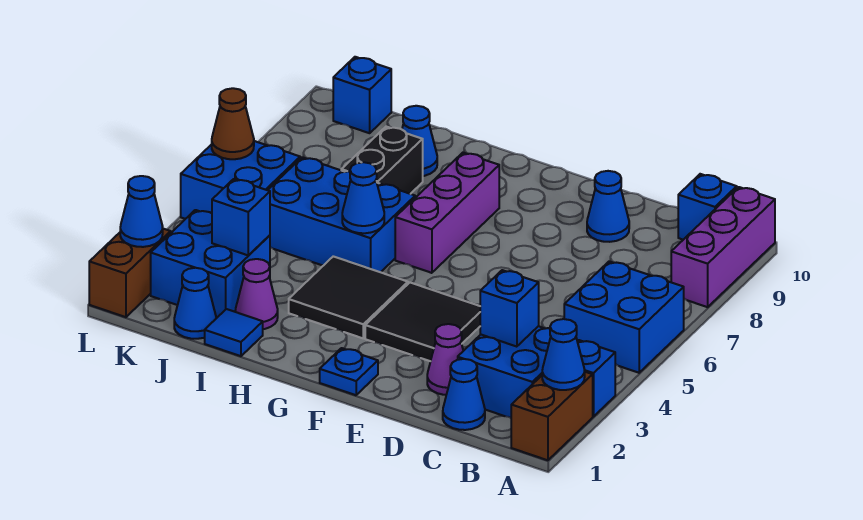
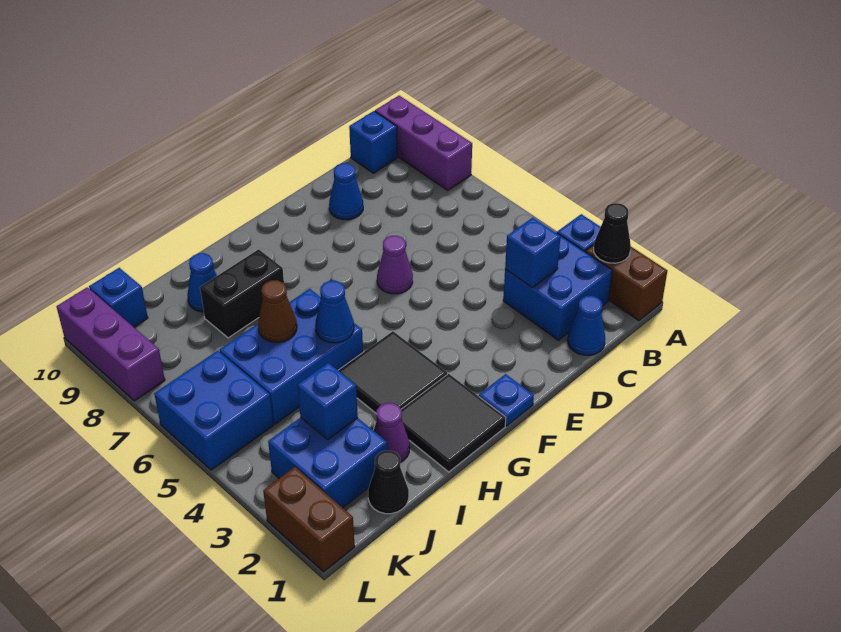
blue cone A2 level 2 -> black cone A2 level 2
blue brick A5:B6 level 1 -> none
purple cone D2 level 1 -> purple cone E6 level 1
black tile E3:F4 level 1 -> black tile G1:H2 level 1
purple brick G6:G8 level 1 -> purple brick L8:L10 level 1
blue tile I1 level 1 -> none
black brick I7:I8 level 1 -> black brick H8:I8 level 1
blue cone J1 level 1 -> black cone J1 level 1
blue cone L2 level 2 -> none
brown cone L6 level 2 -> brown cone I6 level 2

